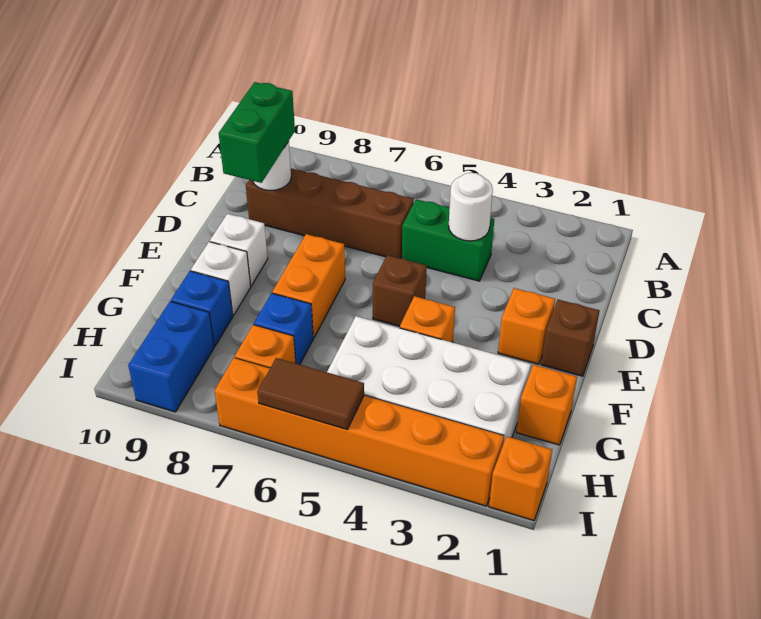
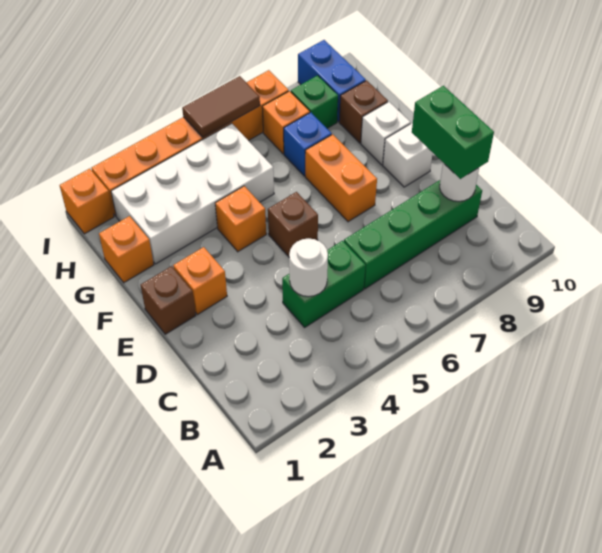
brown brick C6:C9 level 1 -> green brick C6:C9 level 1
blue brick G9 level 1 -> brown brick G9 level 1
none -> green brick H8 level 1

